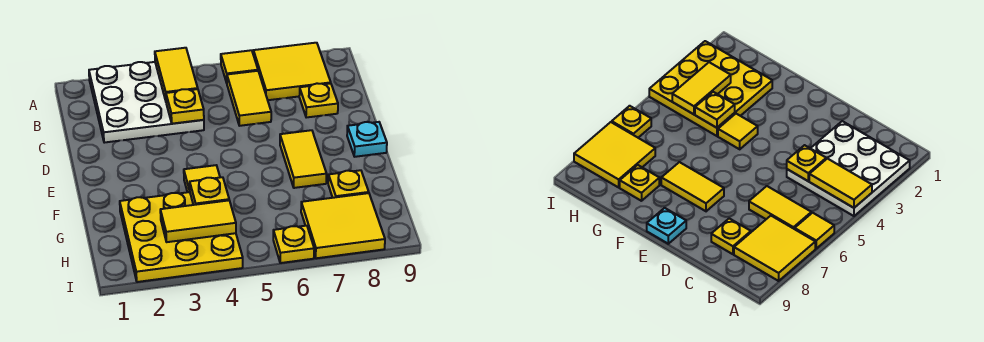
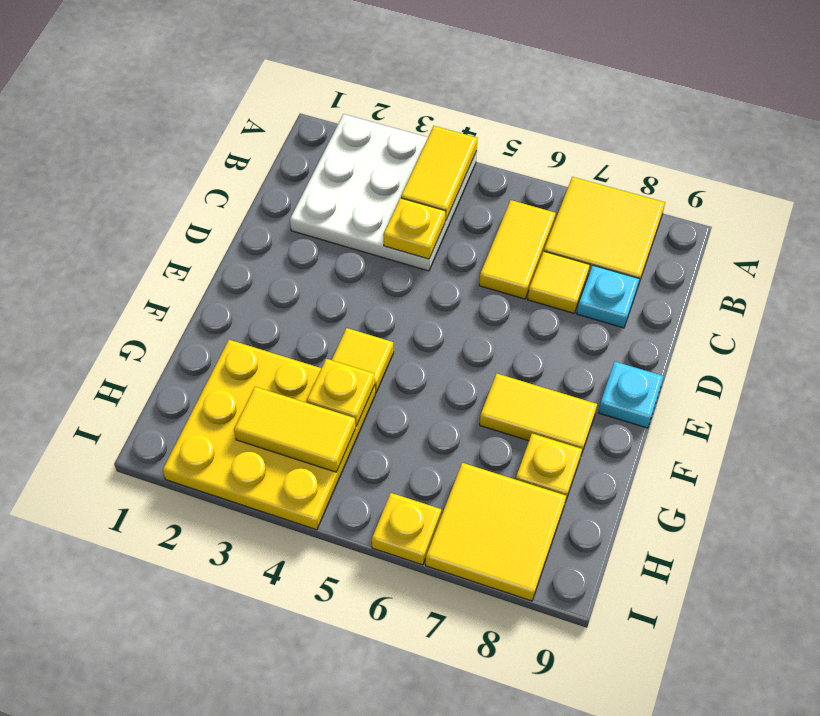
yellow tile A6 level 1 -> yellow tile C7 level 1
yellow plate C8 level 1 -> cyan plate C8 level 1
yellow tile E7:F7 level 1 -> yellow tile F7:F8 level 1

